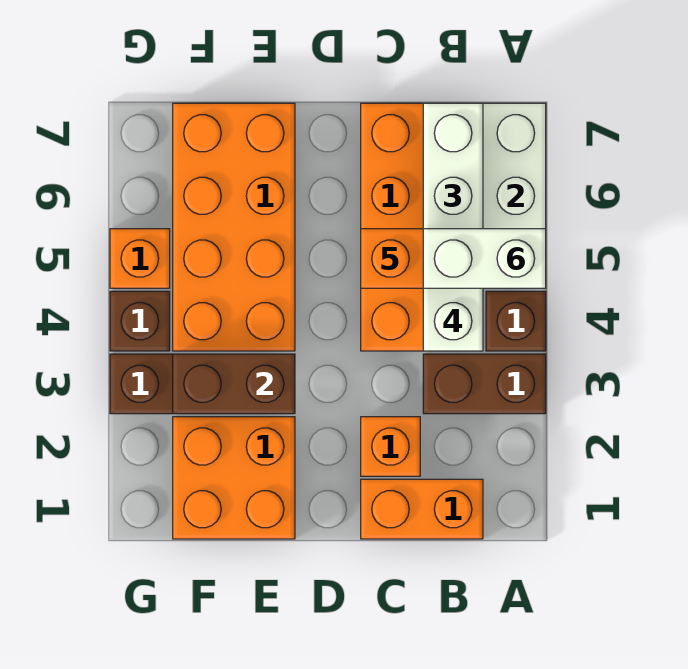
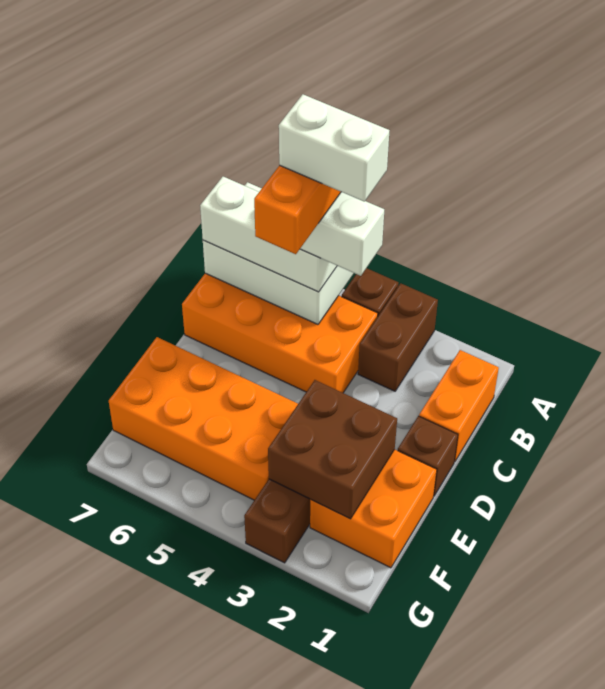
white brick A5:B5 level 6 -> white brick B4:B5 level 6
orange brick C2 level 1 -> none
brown brick E3:F3 level 2 -> brown brick E2:F3 level 2
brown brick G4 level 1 -> brown brick D1 level 1
orange brick G5 level 1 -> none

